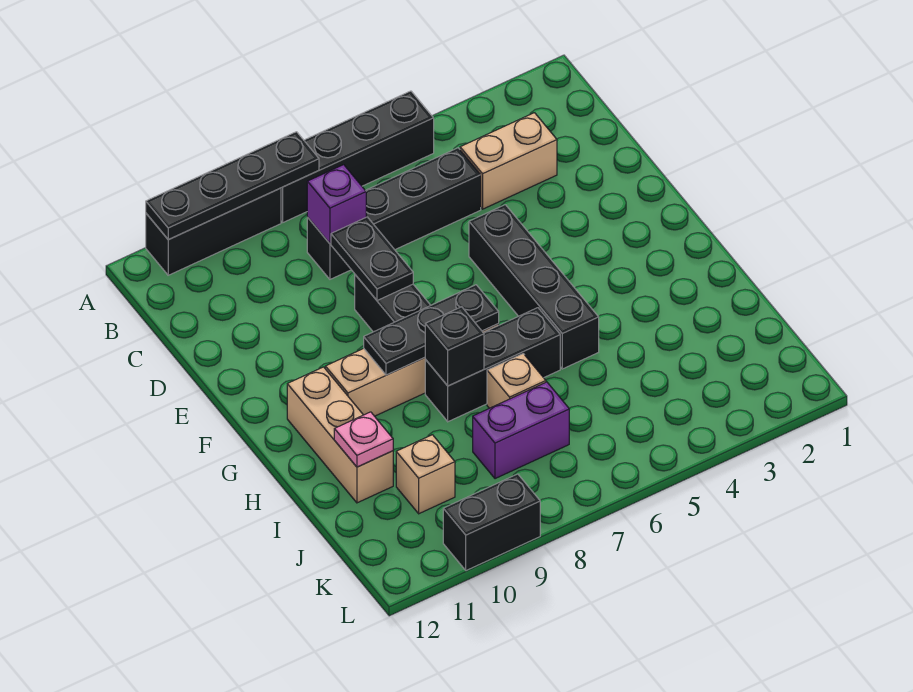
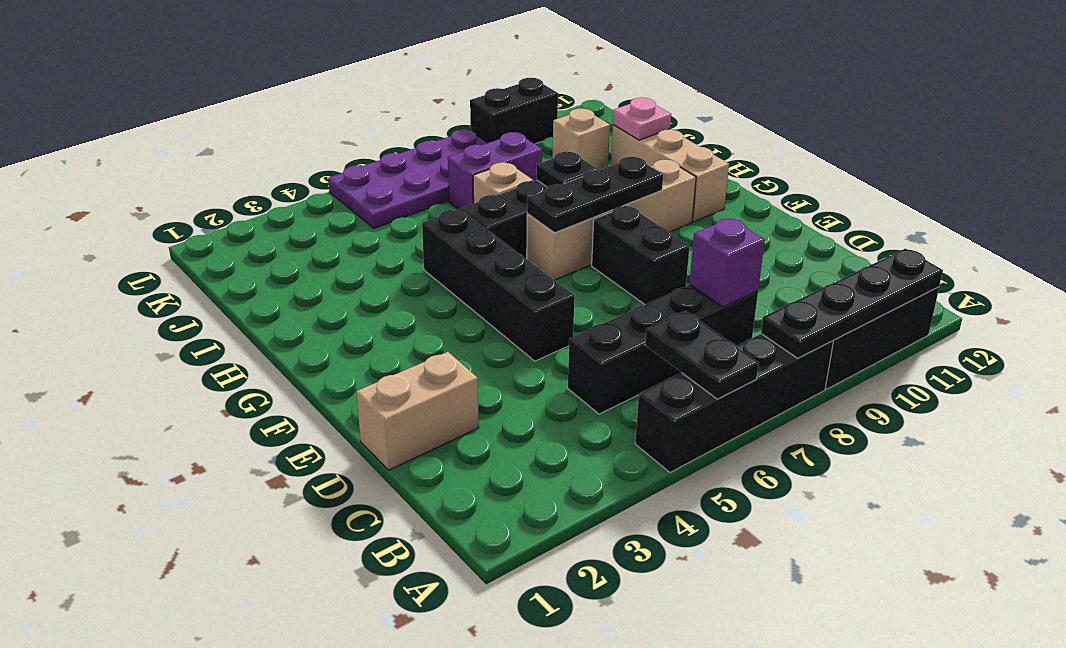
tan brick C3:C4 level 1 -> tan brick D1:D2 level 1
black plate D8:E8 level 2 -> black plate A6:B6 level 2
black brick H8 level 2 -> black plate H8 level 2
none -> purple plate K5:L8 level 1

